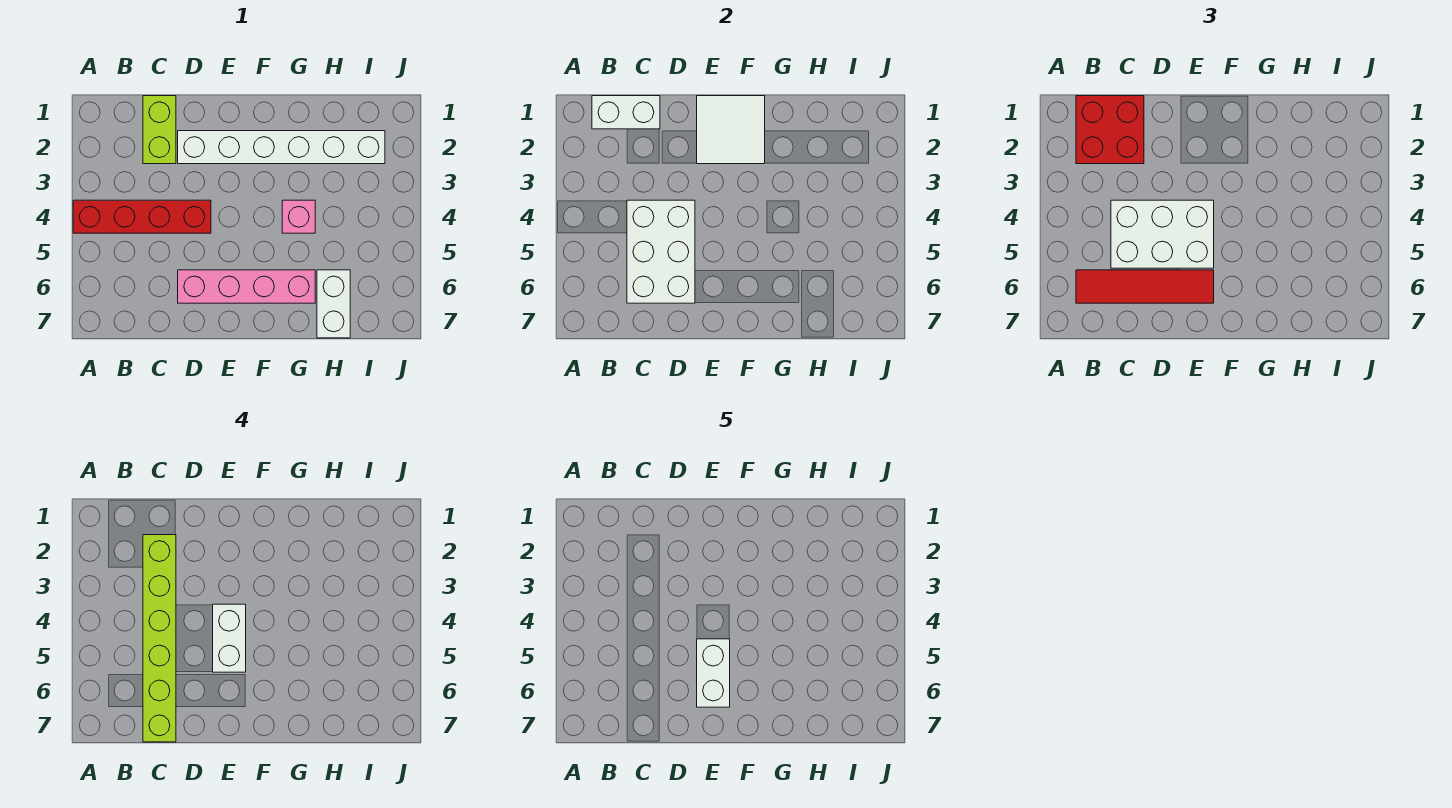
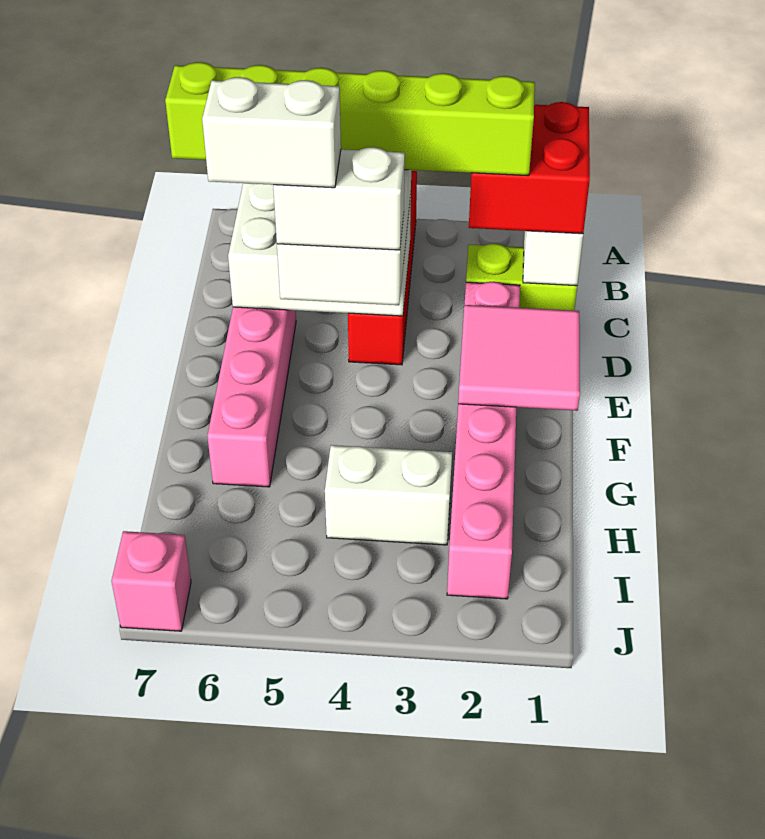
red tile B6:E6 level 3 -> none
white brick D2:I2 level 1 -> pink brick D2:I2 level 1
white tile E1:F2 level 2 -> pink tile E1:F2 level 2
pink brick G4 level 1 -> pink brick J7 level 1
white brick H6:H7 level 1 -> white brick H3:H4 level 1

